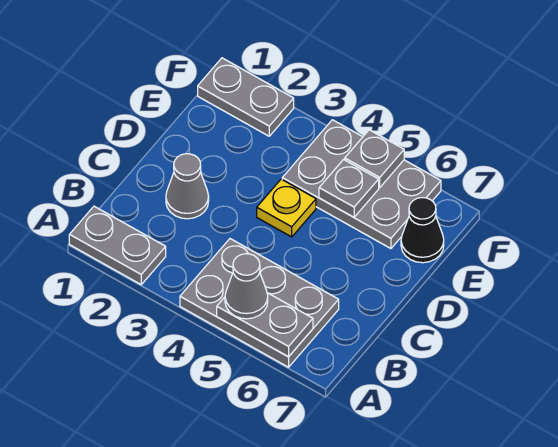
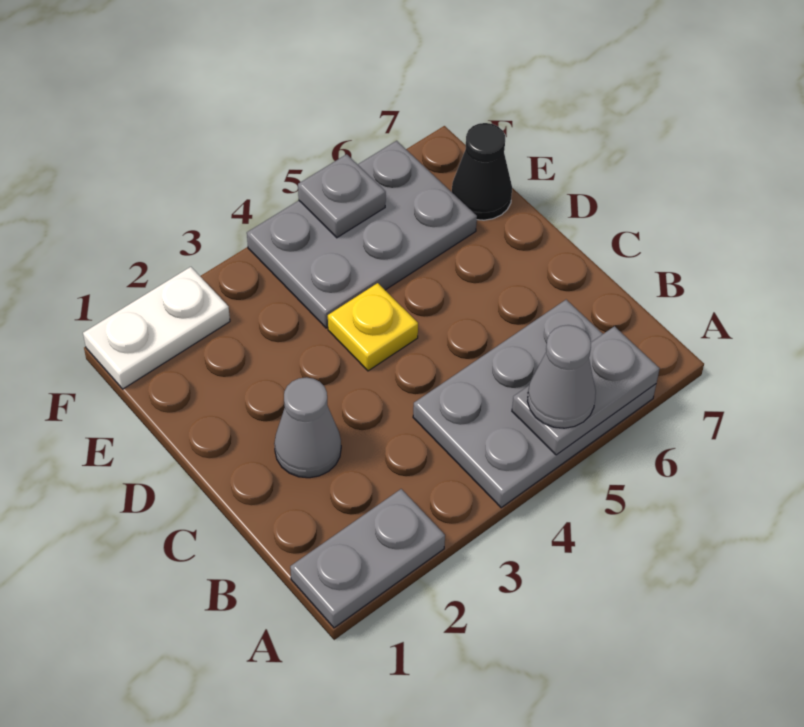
grey plate E5 level 2 -> none
grey plate F1:F2 level 1 -> white plate F1:F2 level 1

